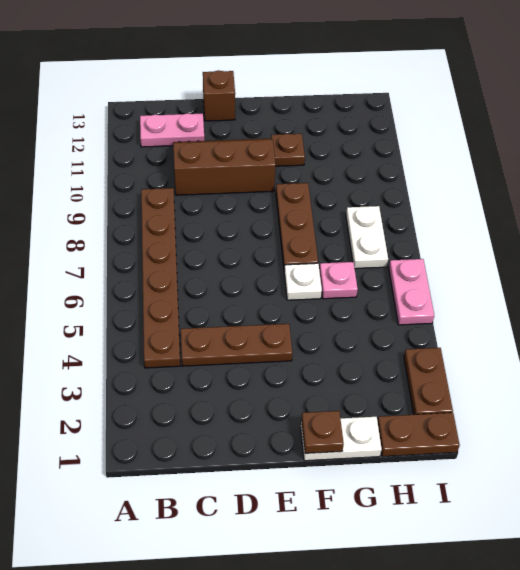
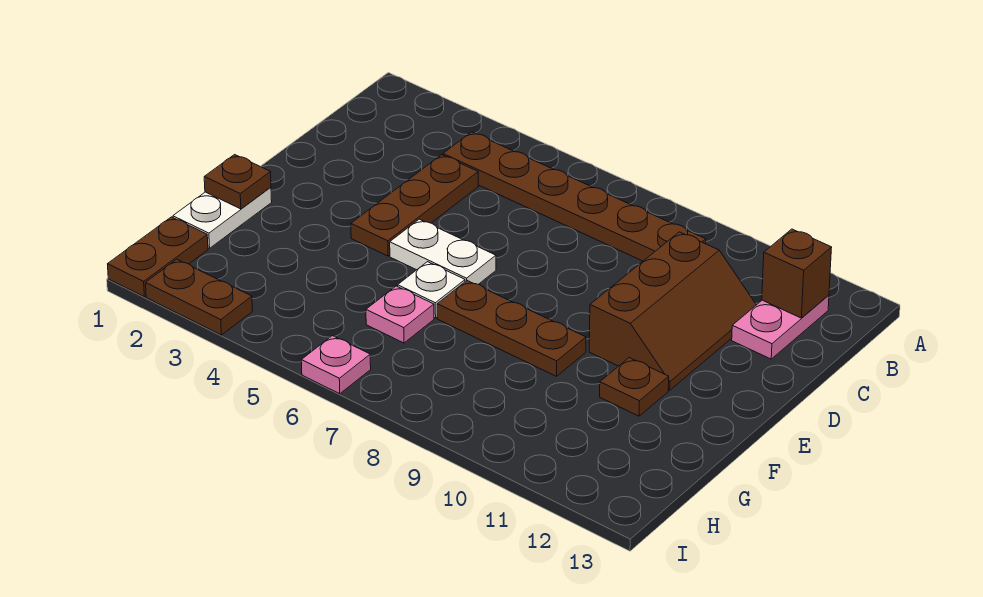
brown brick D13 level 1 -> brown brick B12 level 2
white plate H7:H8 level 1 -> white plate E5:E6 level 1
pink plate I5:I6 level 1 -> pink plate I6 level 1

